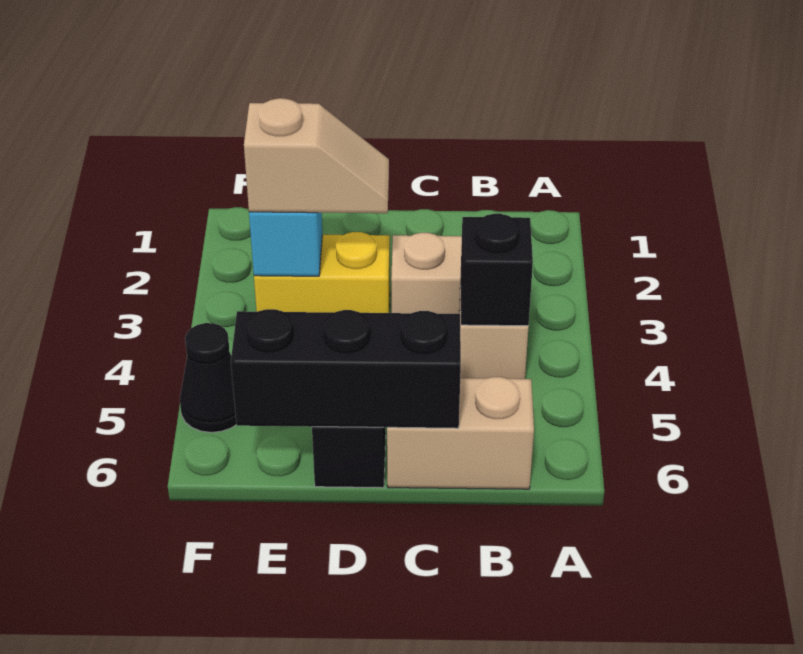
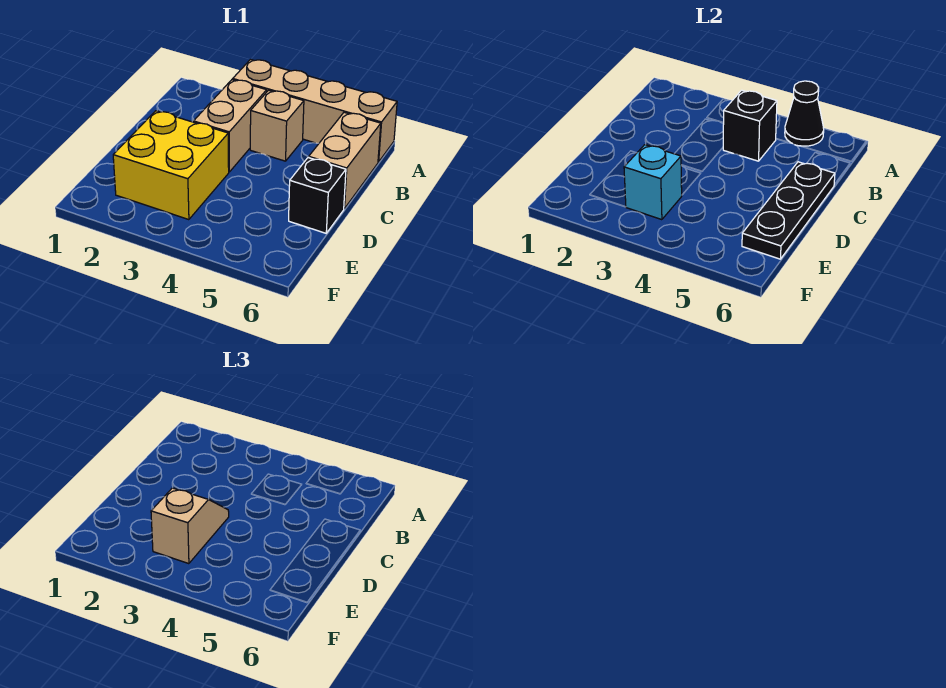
none -> tan brick A3:A6 level 1
black brick C6:E6 level 2 -> black plate C6:E6 level 2
yellow brick D3:E3 level 1 -> yellow brick D2:E3 level 1
black cone F5 level 1 -> black cone A5 level 2

